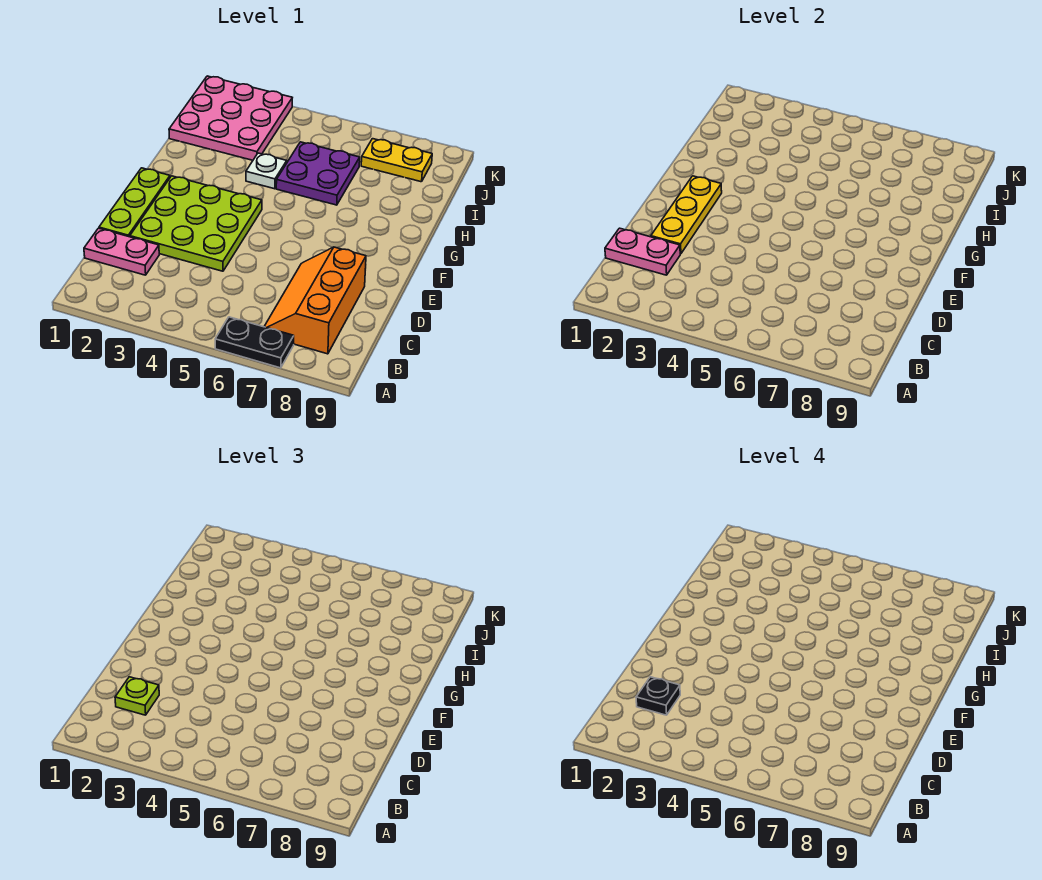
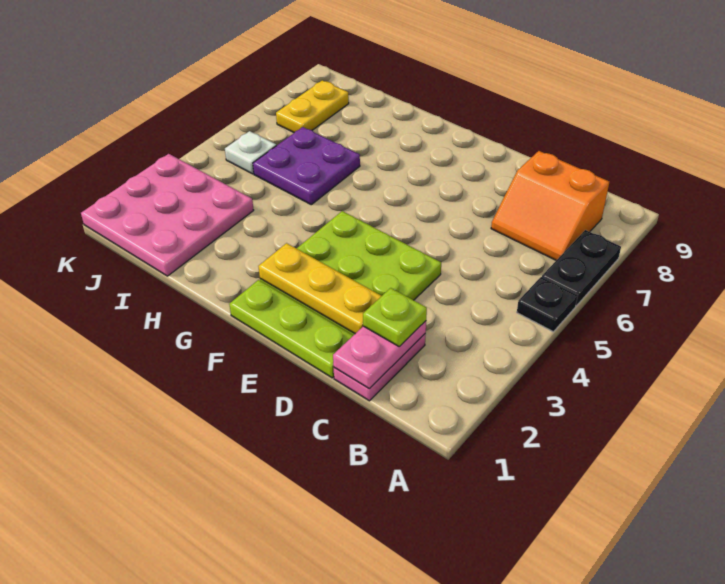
orange slope B7:D8 level 1 top 8 -> orange slope B7:C8 level 1 top 8
black plate C2 level 4 -> black plate A5 level 1
white plate H4 level 1 -> white plate J5 level 1

